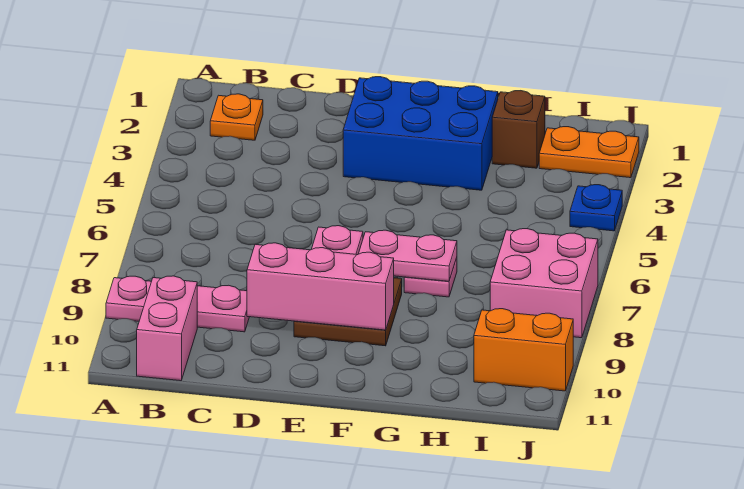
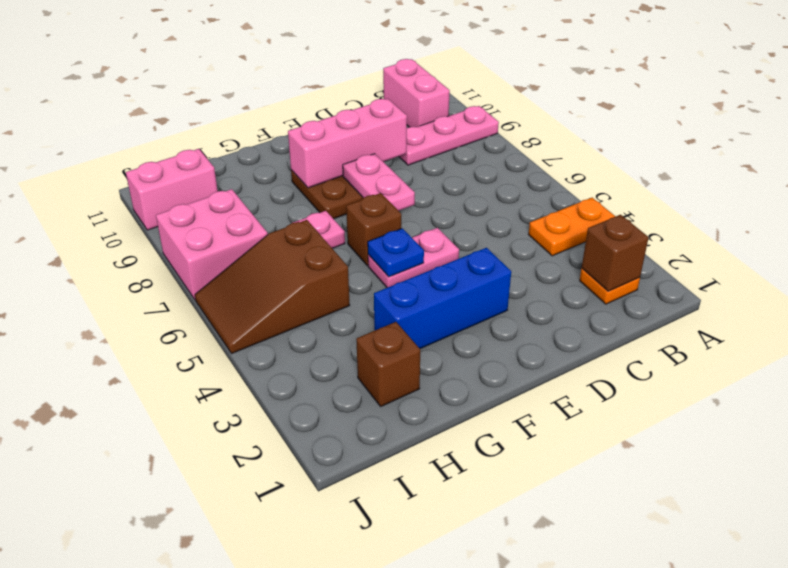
none -> brown brick B2 level 2
blue brick E2:G3 level 1 -> blue brick E3:G3 level 1
none -> brown brick F6 level 1
pink plate F7:G7 level 2 -> pink plate E5:F5 level 1
none -> brown slope H5:J6 level 1 top H
orange plate I2:J2 level 1 -> orange plate A4:B4 level 1
orange brick I10:J10 level 1 -> pink brick I10:J10 level 1
blue plate J4 level 1 -> blue plate F5 level 2

